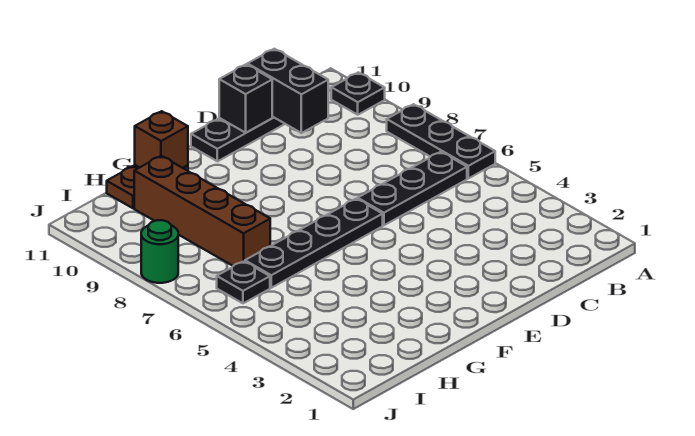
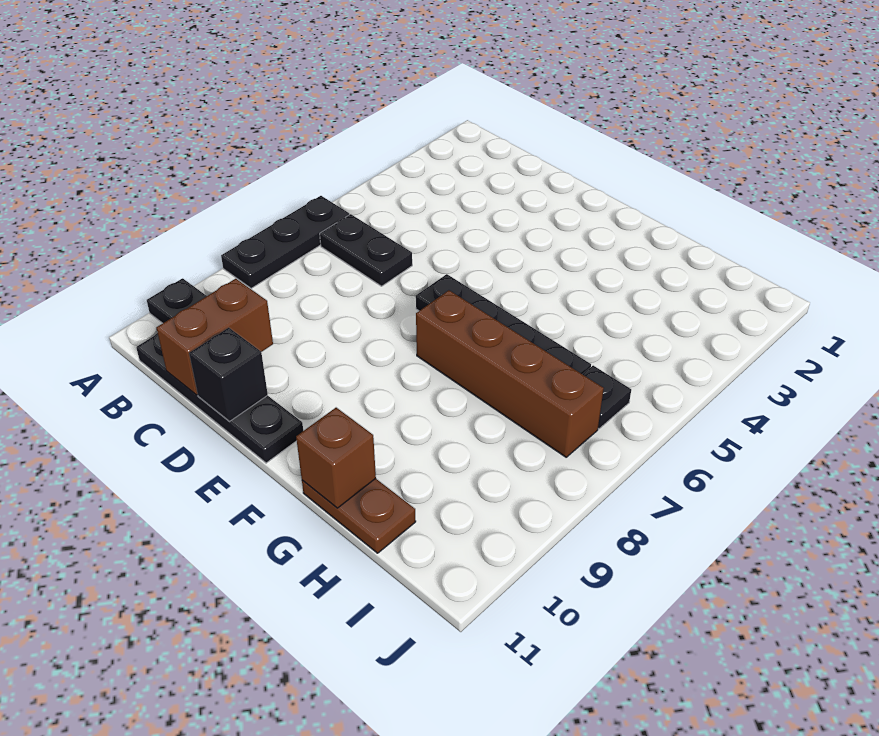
black plate B6:D6 level 1 -> black plate B6:C6 level 1
black brick C10:C11 level 2 -> brown brick C10:C11 level 2
brown brick H7:H10 level 1 -> brown brick F7:I7 level 1
green round brick J8 level 1 -> none

